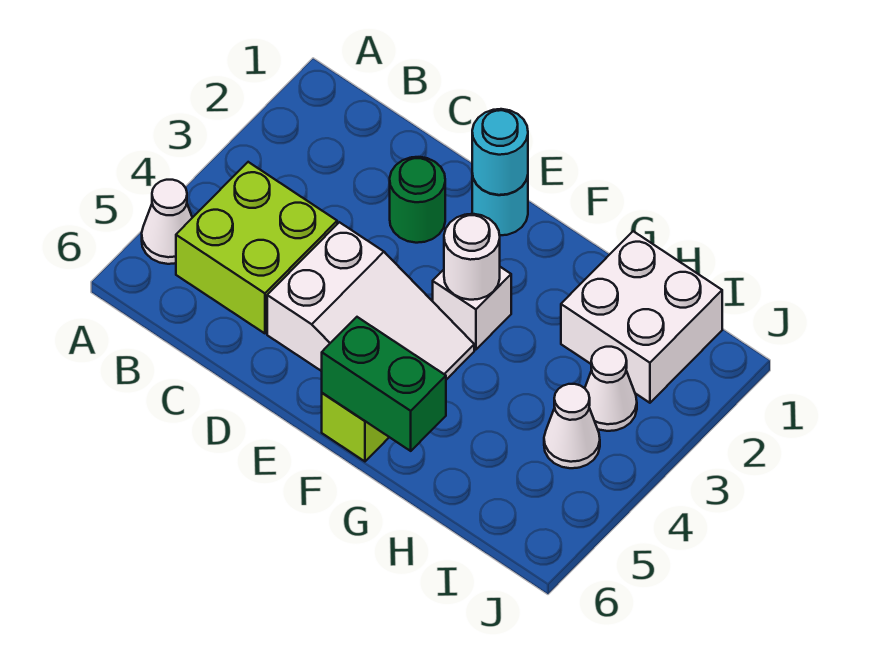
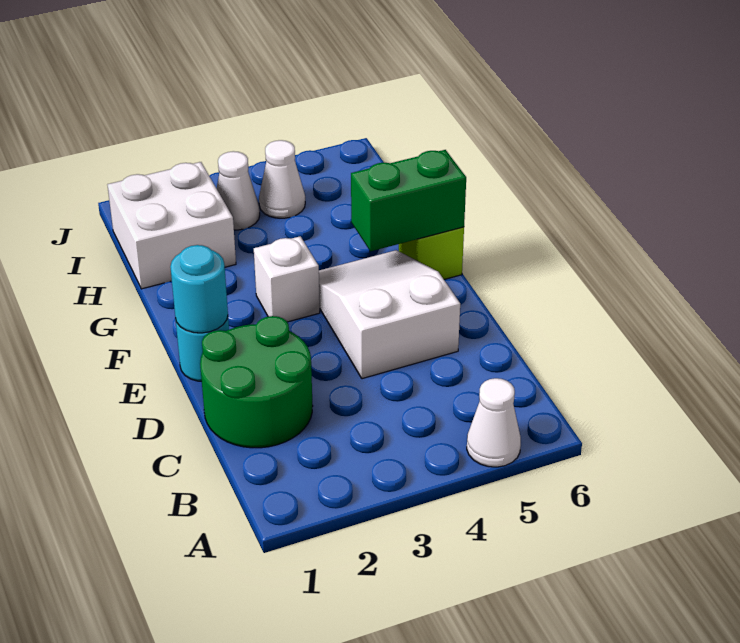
lime brick B4:C5 level 1 -> none
green round brick D2 level 1 -> green round brick C1:D2 level 1
white round brick F3 level 2 -> none
green brick F6:G6 level 2 -> green brick F5:F6 level 2

